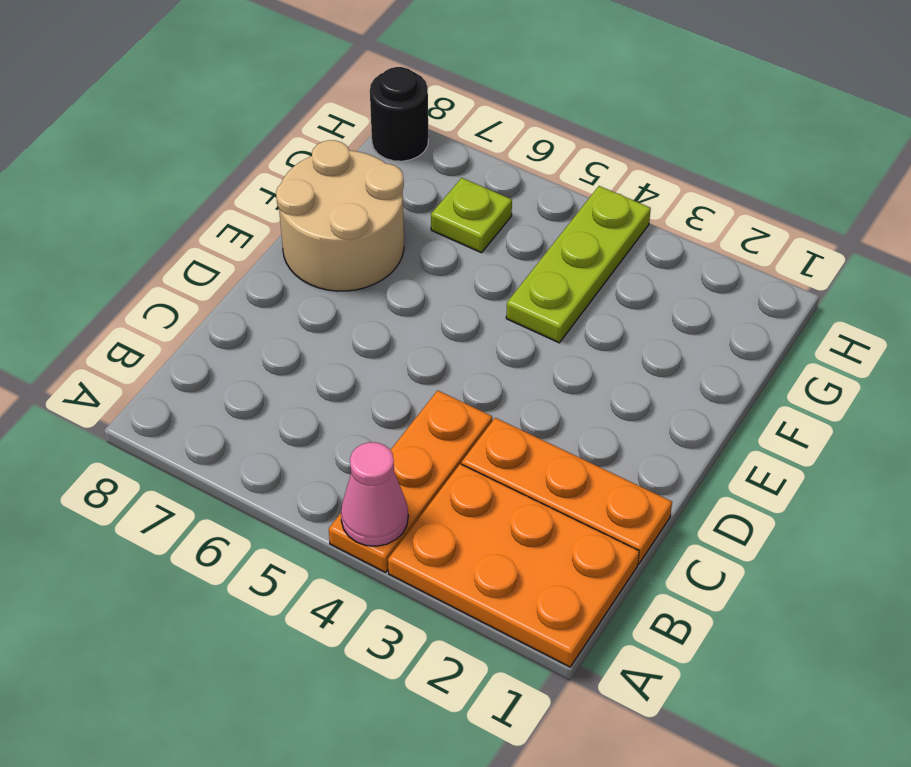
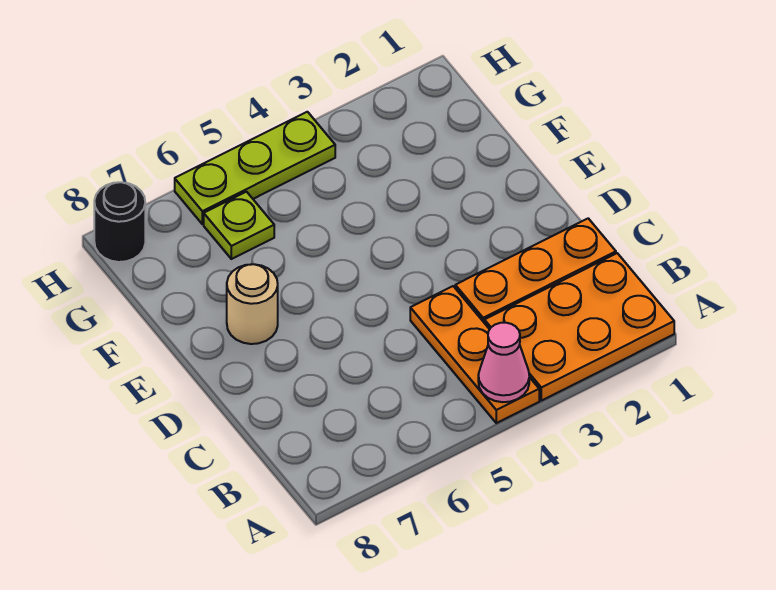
tan round brick E7:F8 level 1 -> tan round brick E7 level 1
lime plate F4:H4 level 1 -> lime plate H4:H6 level 1

